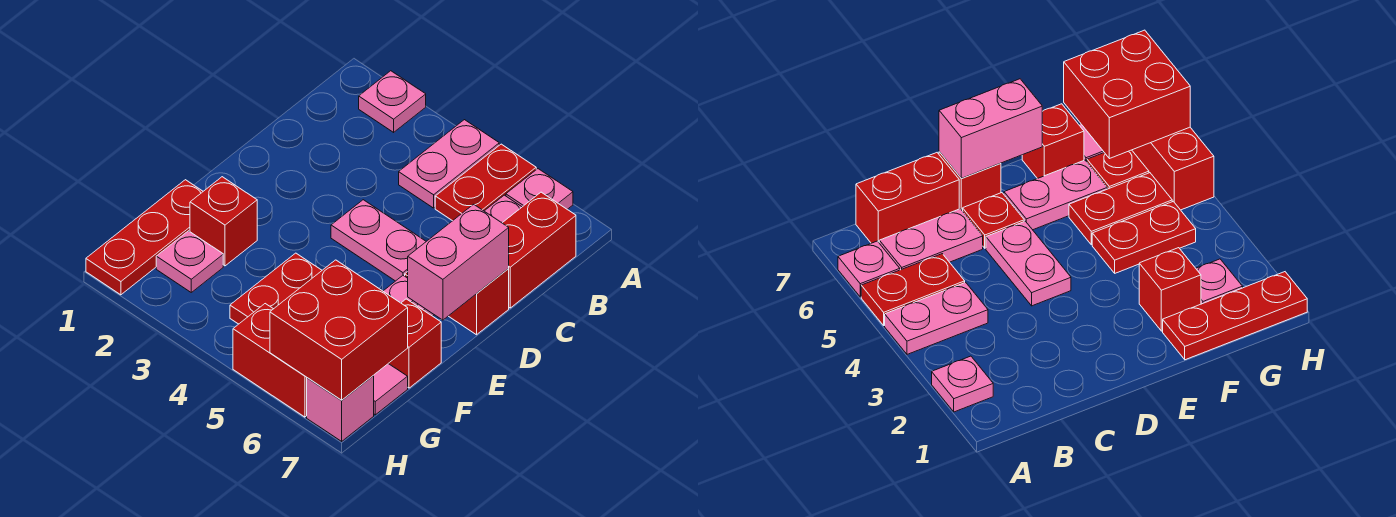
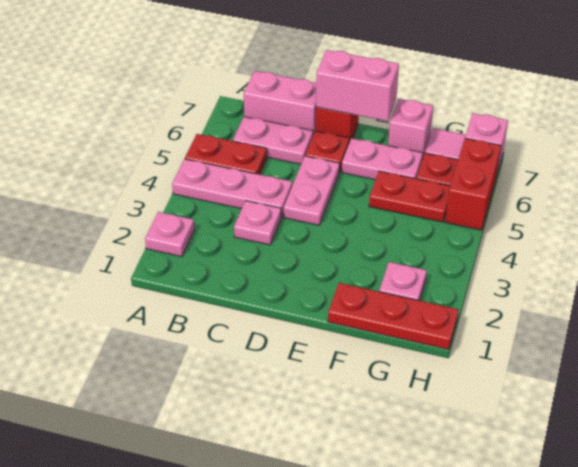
pink plate A4:B4 level 1 -> pink plate A4:C4 level 1
pink plate A6 level 1 -> pink plate C3 level 1
red brick B7:C7 level 1 -> pink brick B7:C7 level 1
red brick F2 level 1 -> none
red plate F4:G4 level 1 -> none
red brick F7 level 1 -> pink brick F7 level 1
red brick G6:H7 level 2 -> none

